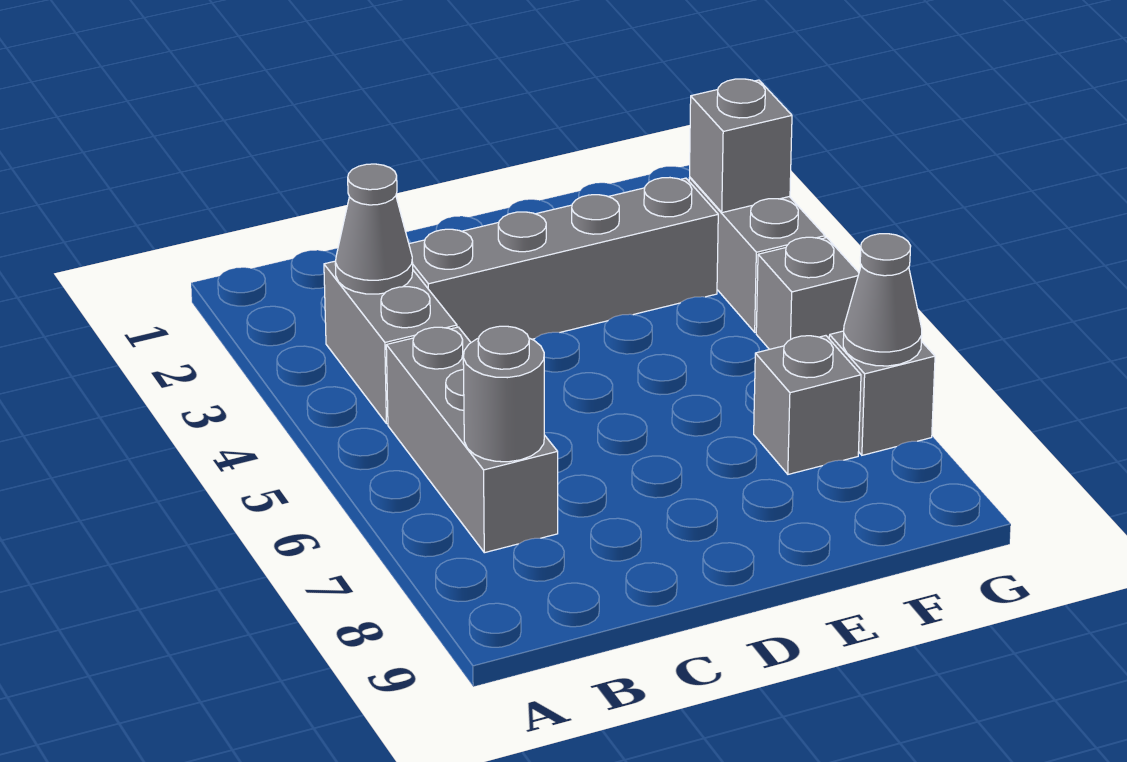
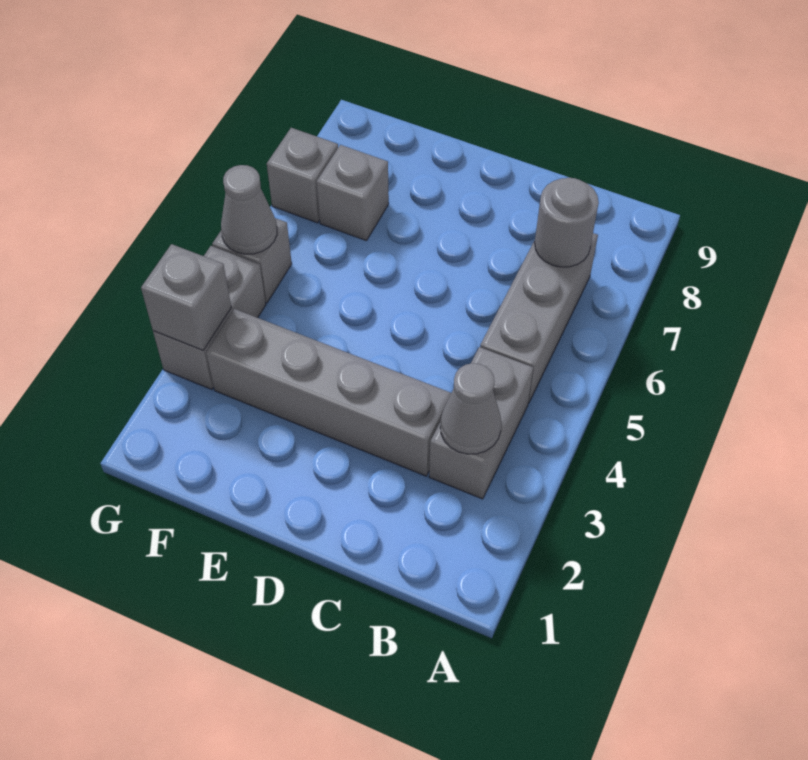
grey cone G7 level 2 -> grey cone G5 level 2

